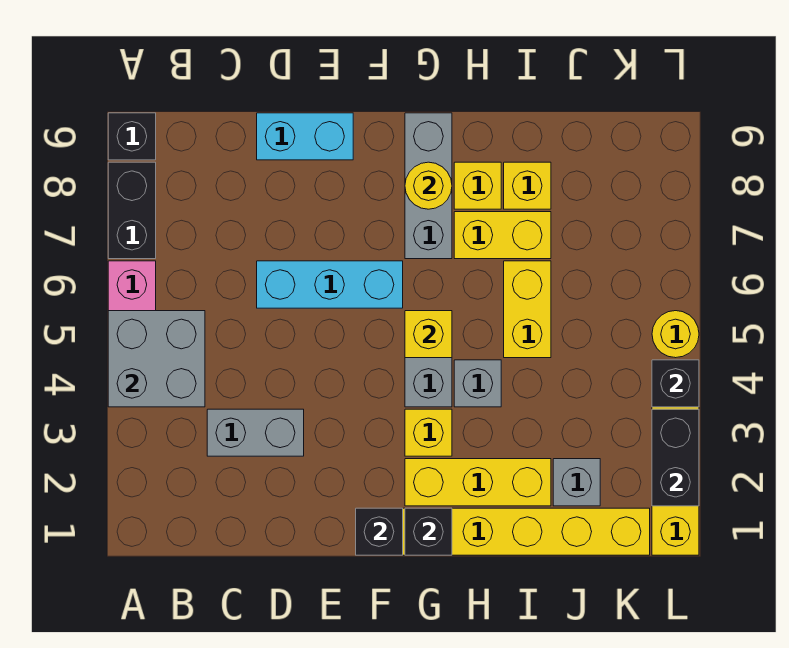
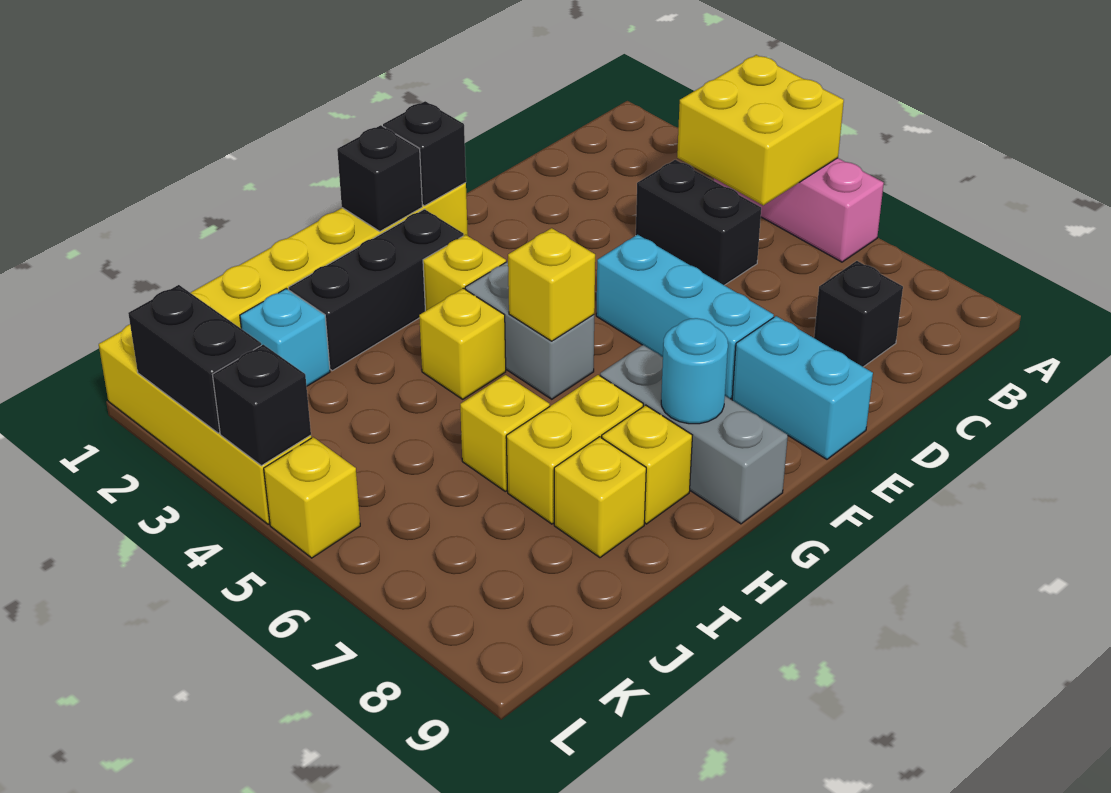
grey brick A4:B5 level 2 -> yellow brick A4:B5 level 2
black brick A7:A8 level 1 -> black brick C4:C5 level 1
black brick A9 level 1 -> black brick C8 level 1
grey brick C3:D3 level 1 -> none
cyan brick D6:F6 level 1 -> cyan brick E5:E7 level 1
cyan brick D9:E9 level 1 -> cyan brick E8:E9 level 1
yellow brick G2:I2 level 1 -> black brick G2:I2 level 1
yellow round brick G8 level 2 -> cyan round brick G8 level 2
grey brick H4 level 1 -> yellow brick H4 level 1
yellow brick I5:I6 level 1 -> yellow brick I6 level 1
grey brick J2 level 1 -> cyan brick J2 level 1
yellow round brick L5 level 1 -> yellow brick L5 level 1

